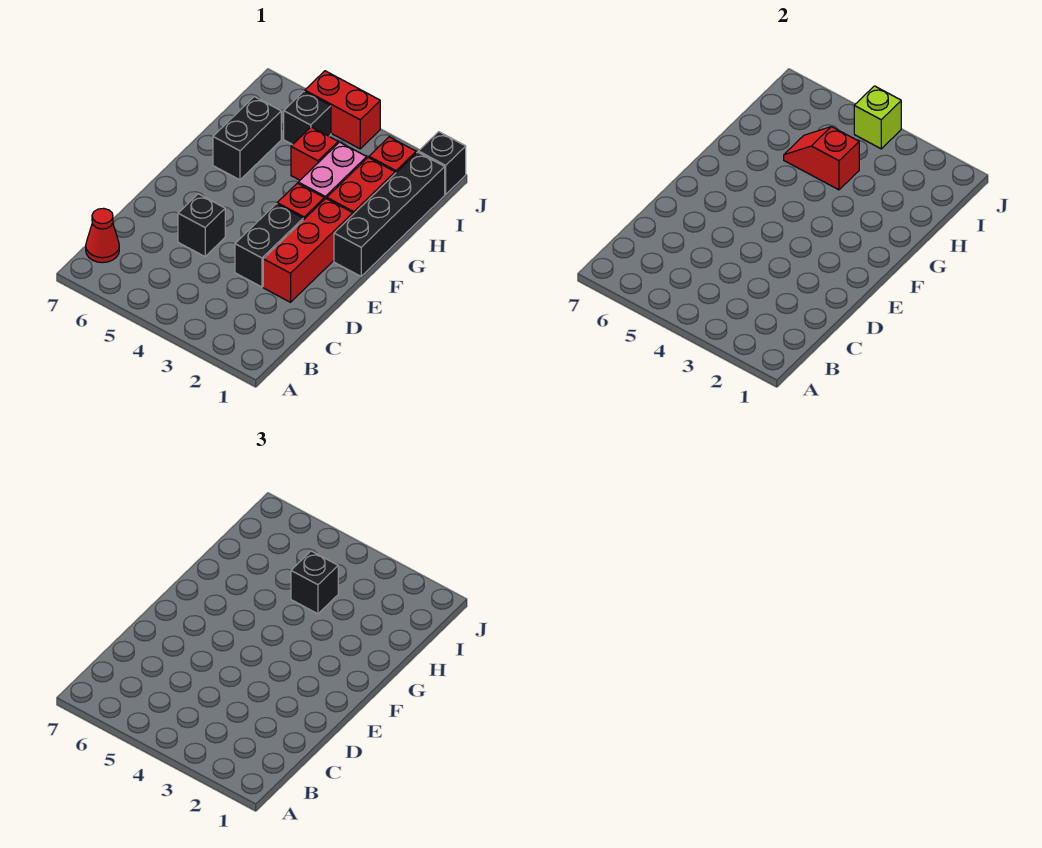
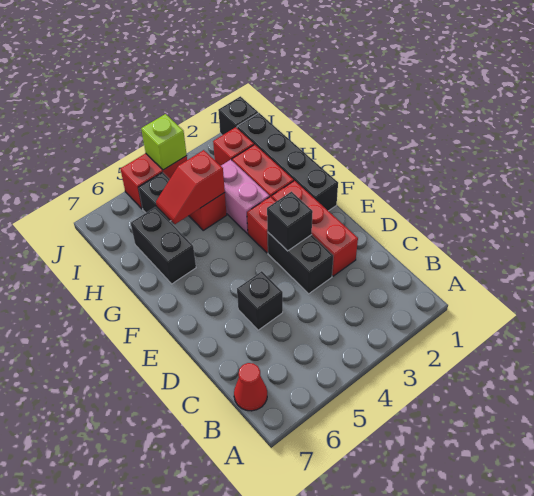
black brick H4 level 3 -> black brick E3 level 2

